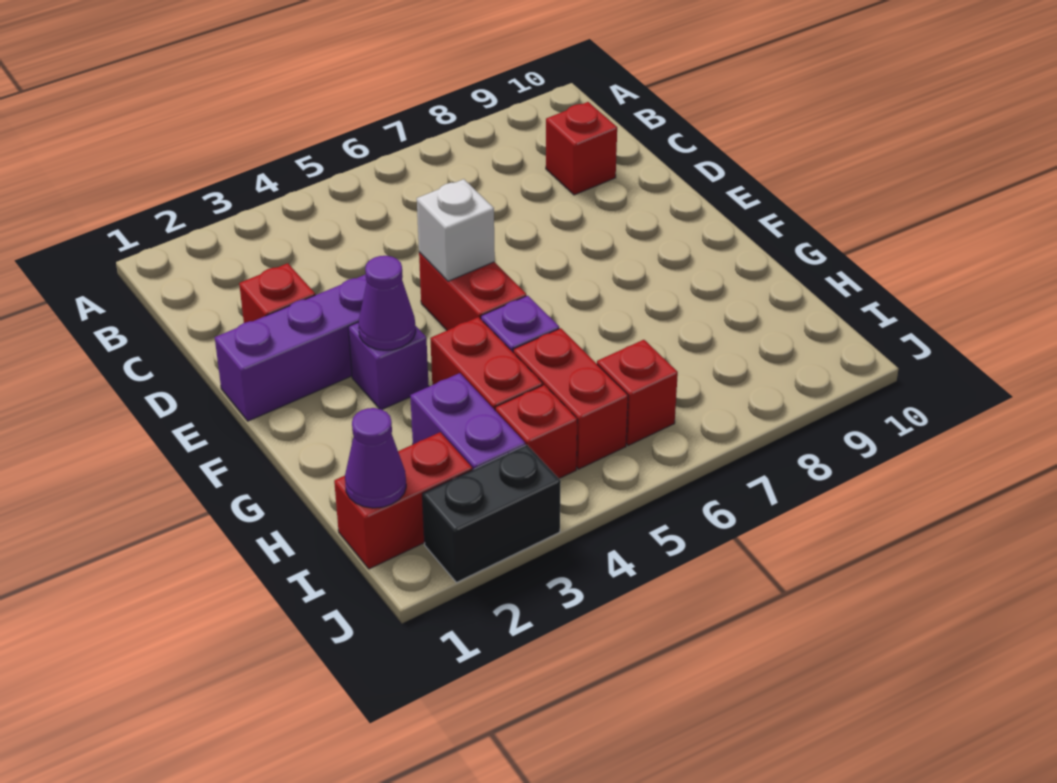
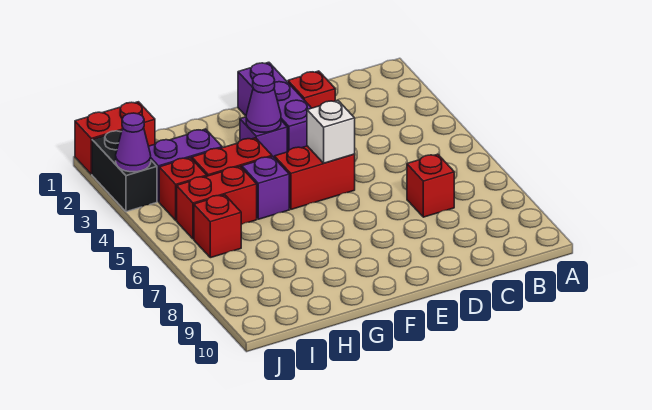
red brick C9 level 1 -> red brick C7 level 1
red brick I1:I2 level 1 -> red brick I1:J1 level 1
purple cone I1 level 2 -> purple cone J3 level 2

